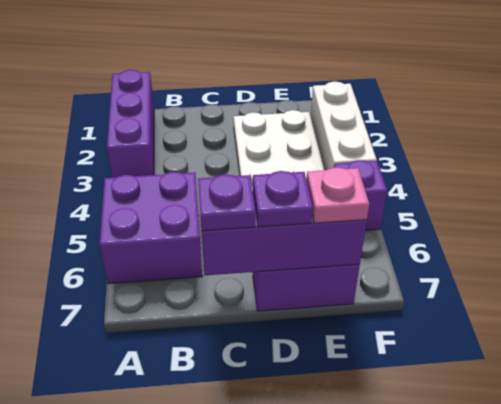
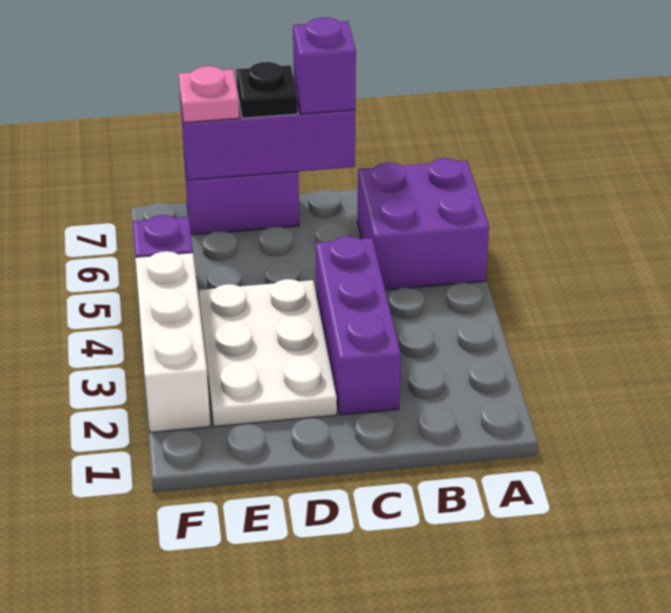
purple brick A1:A3 level 1 -> purple brick C2:C4 level 1
purple plate C7 level 3 -> purple brick C7 level 3
purple plate D7 level 3 -> black plate D7 level 3

